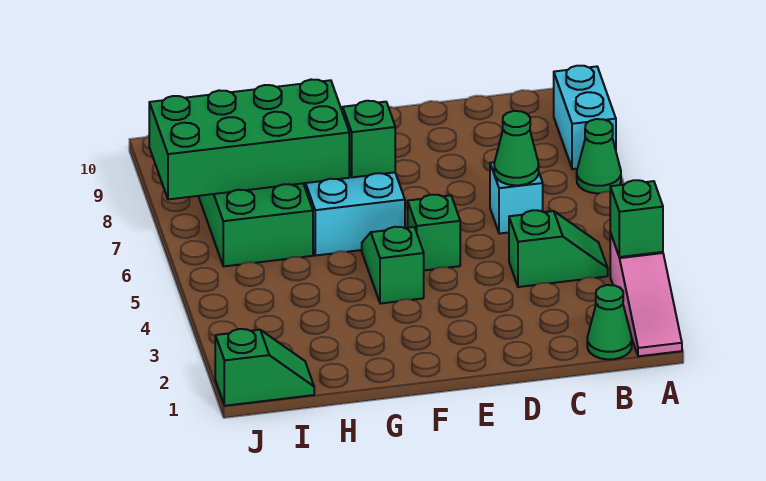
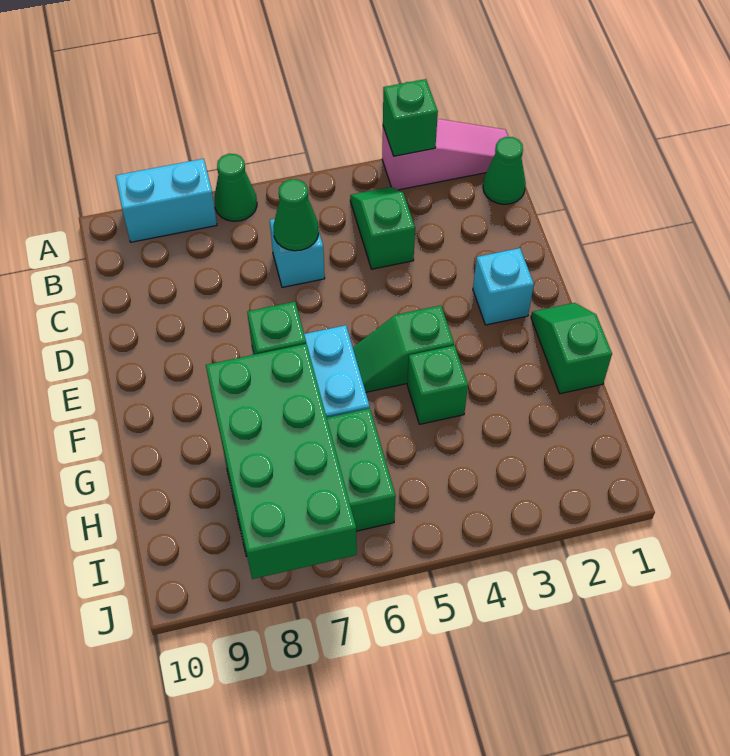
none -> cyan brick E2 level 1
green brick E5 level 1 -> green brick G4 level 1
green slope I1:J1 level 1 top J -> green slope F1:G1 level 1 top G

